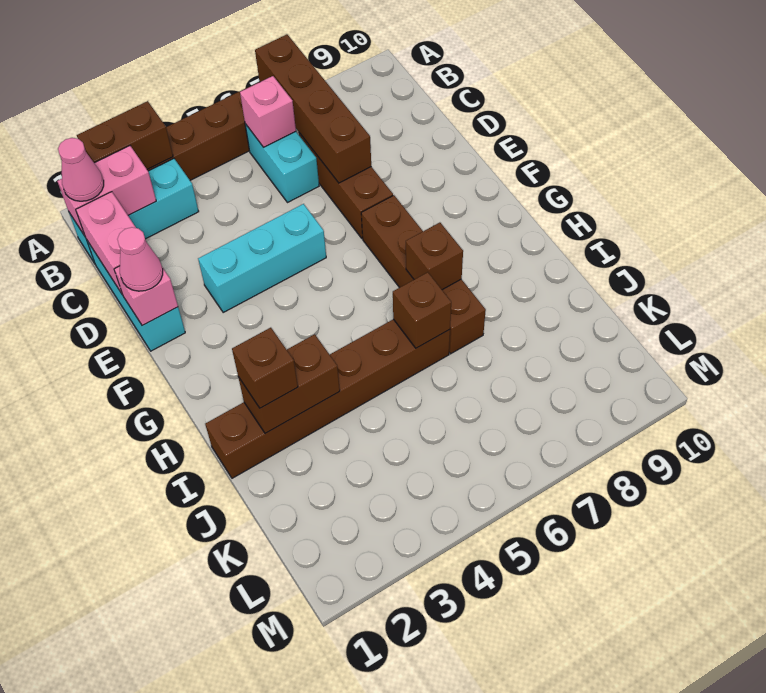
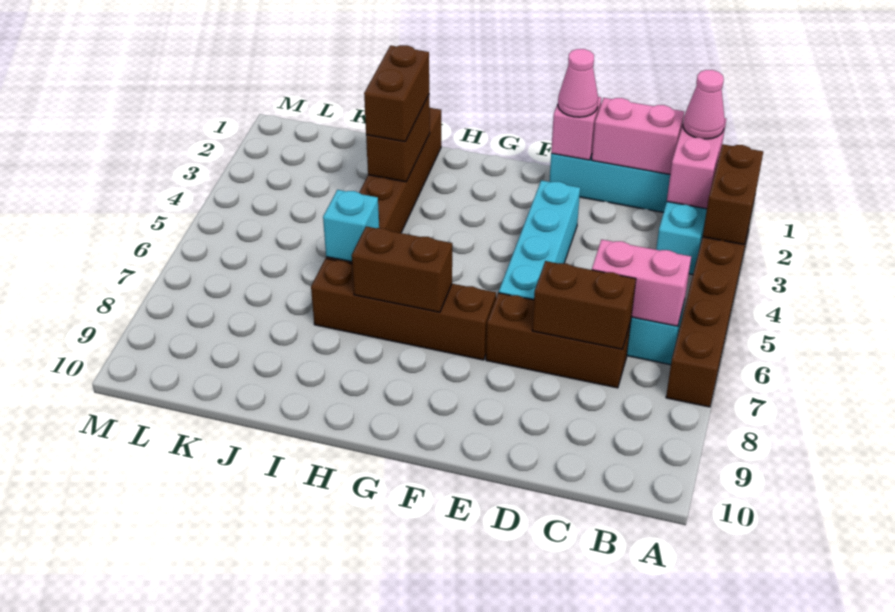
brown brick A7:D7 level 2 -> brown brick C7:D7 level 2
pink brick B6 level 2 -> pink brick B6:C6 level 2
cyan brick E3:E5 level 1 -> cyan brick E3:E6 level 1
brown brick H7 level 2 -> brown brick G7:H7 level 2
brown brick I2 level 3 -> brown brick I2:I3 level 3
brown brick I6 level 2 -> cyan brick I6 level 2

